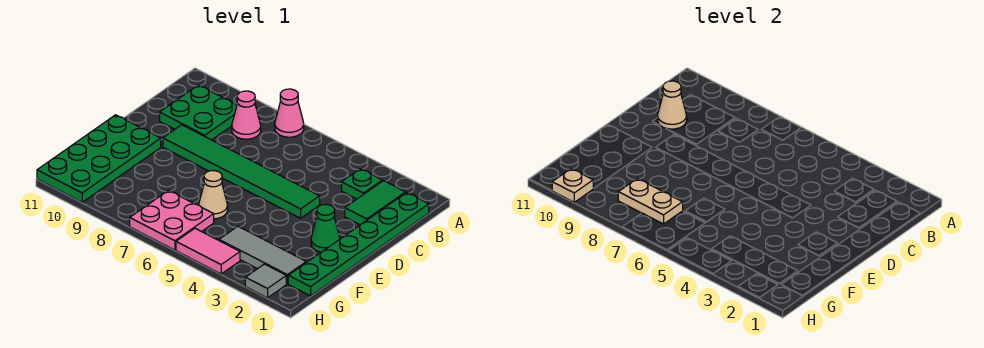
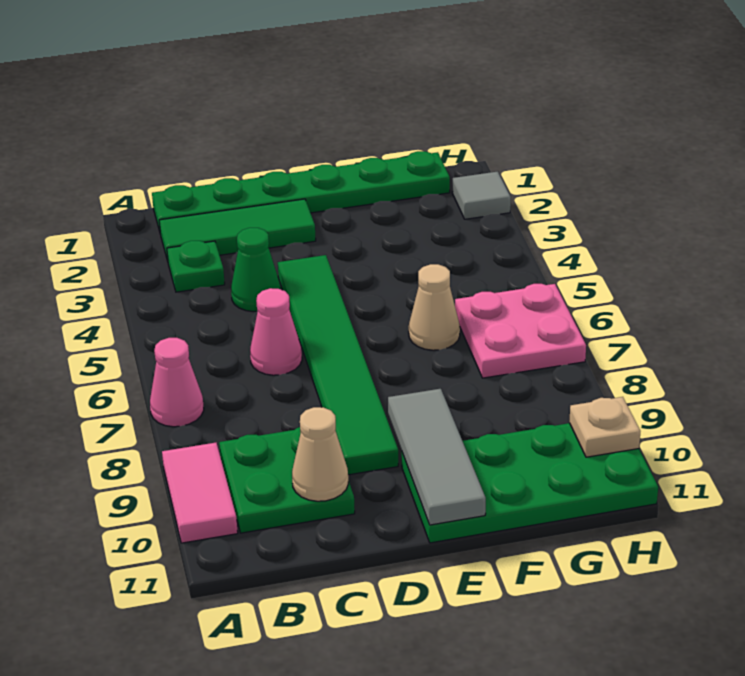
green tile B2:C2 level 1 -> green tile B2:D2 level 1
pink cone B8 level 1 -> pink cone C6 level 1
green cone E2 level 1 -> green cone C4 level 1
grey tile G2:G4 level 1 -> grey tile E9:E11 level 2
tan plate G7:G8 level 2 -> none
pink tile H4:H5 level 1 -> pink tile A9:A10 level 1

